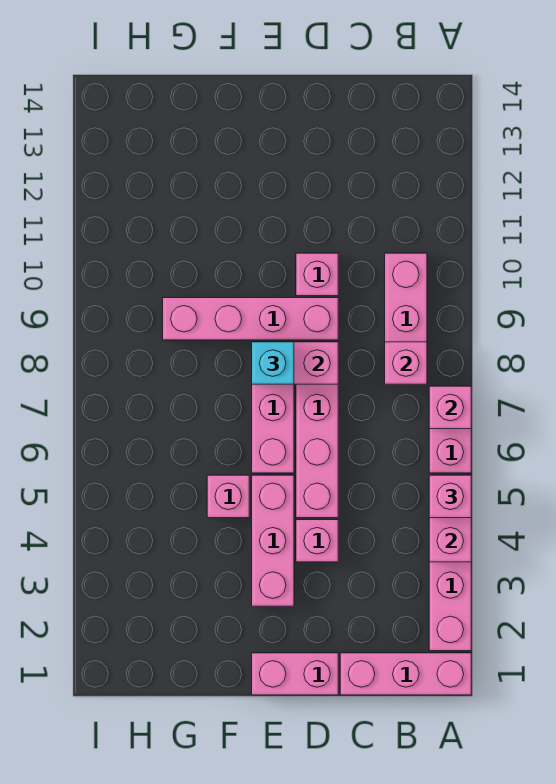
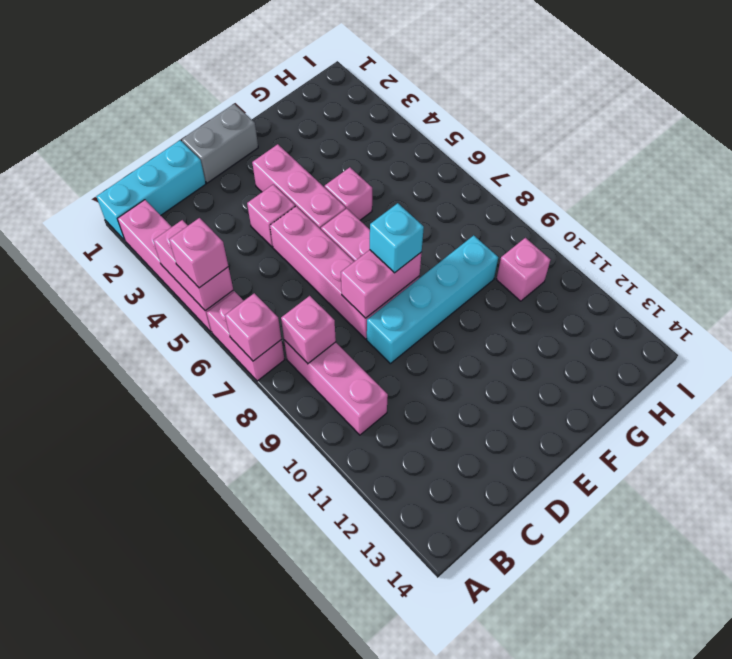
pink brick A1:C1 level 1 -> cyan brick A1:C1 level 1
pink brick D1:E1 level 1 -> grey brick D1:E1 level 1
pink brick D9:G9 level 1 -> cyan brick D9:G9 level 1
pink brick D10 level 1 -> pink brick H10 level 1

